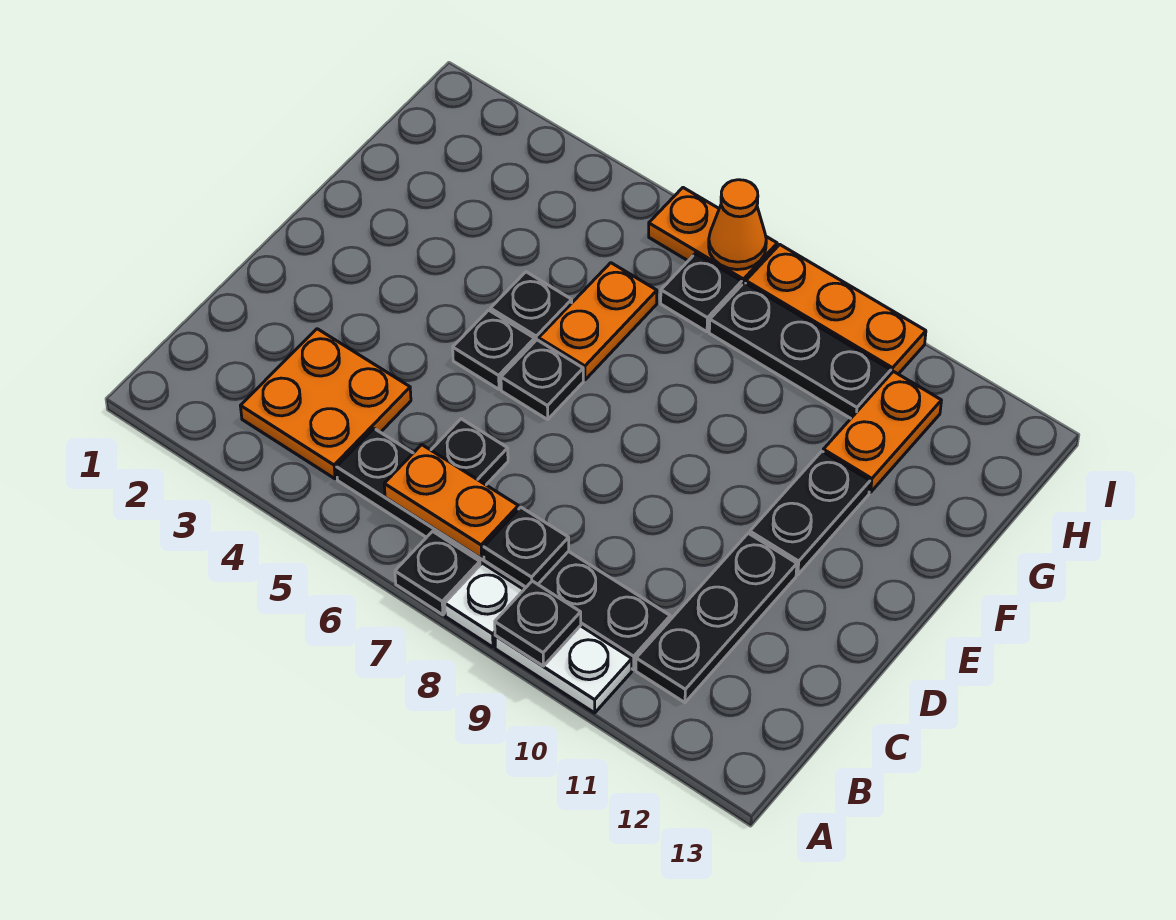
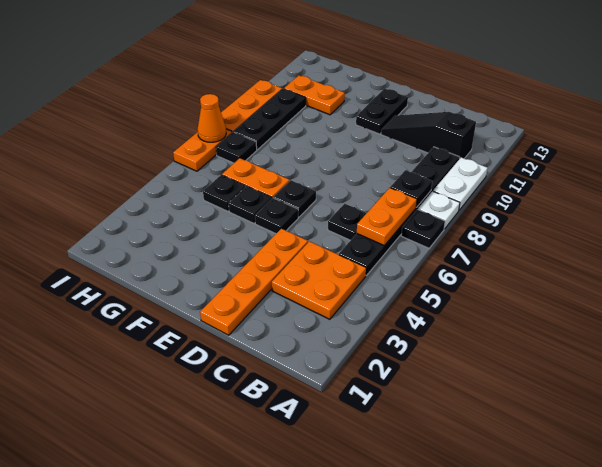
black plate A9 level 2 -> black plate G5 level 1
black plate B11:D11 level 1 -> black slope B11:D11 level 1 top B
none -> orange plate D1:D4 level 1
black plate E11:F11 level 1 -> black plate E11:E12 level 1

